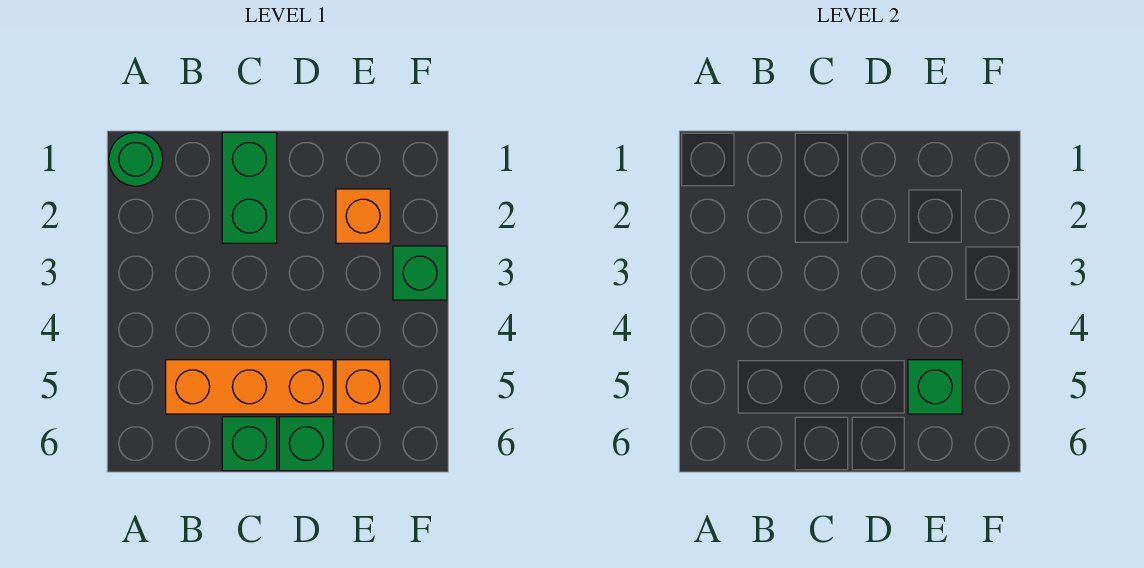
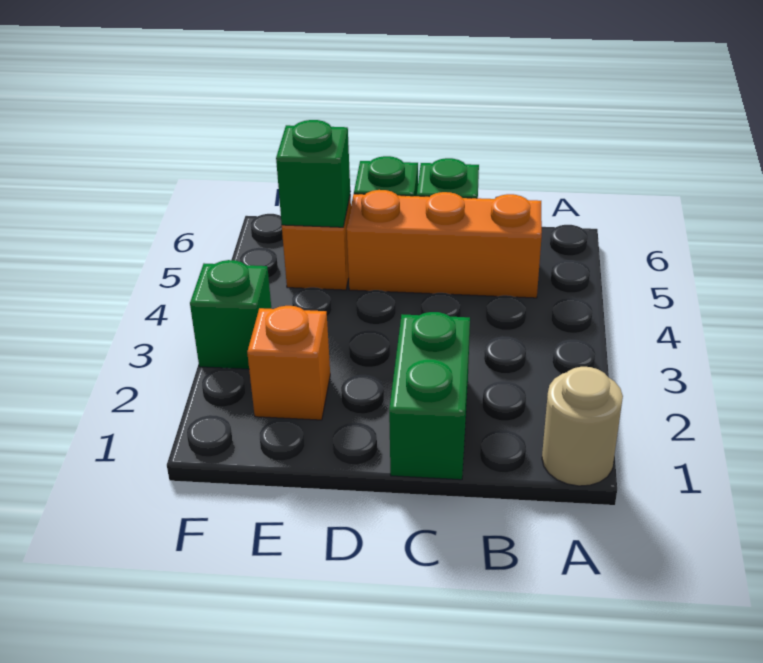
green round brick A1 level 1 -> tan round brick A1 level 1

